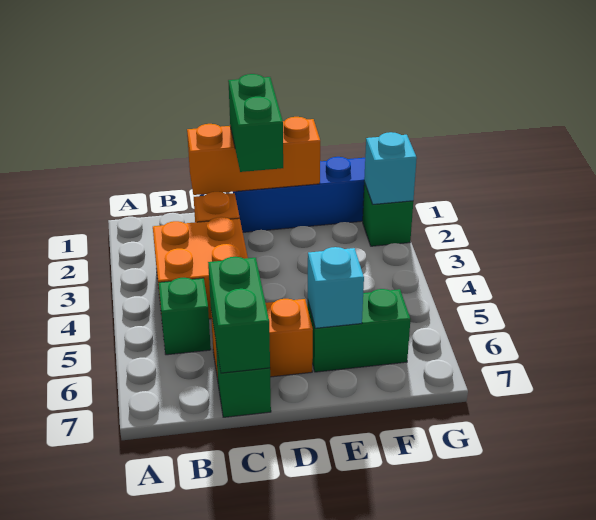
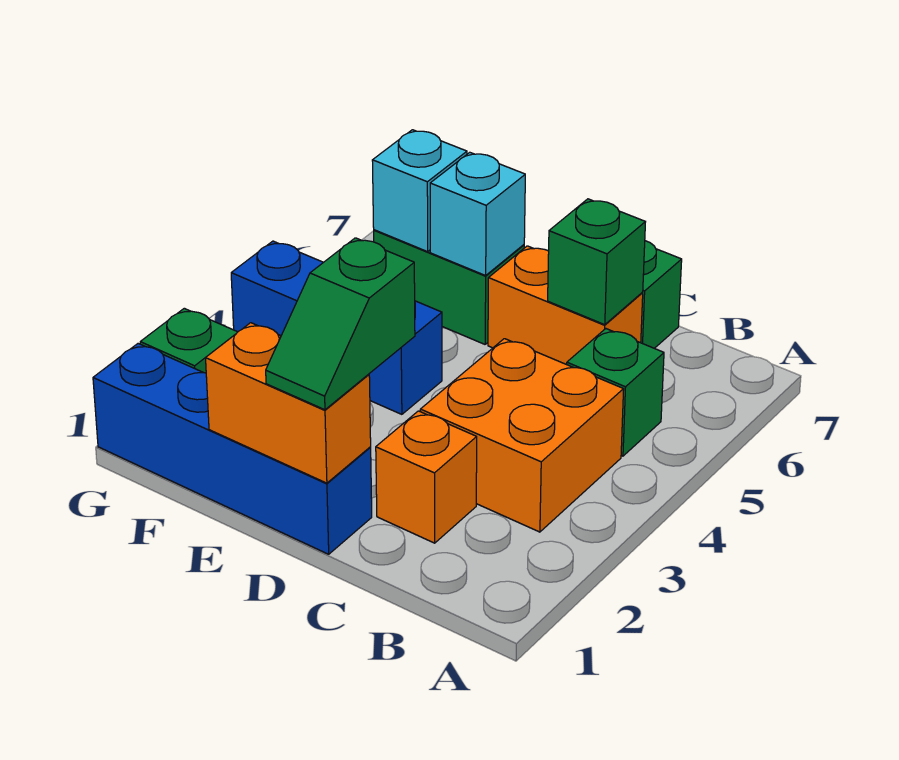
orange brick C1:E1 level 2 -> orange brick D1:E1 level 2
green brick C6:C7 level 2 -> green brick C6 level 2
green brick D1:D2 level 3 -> green slope D1:D2 level 3 top 2
none -> blue brick E4:G4 level 1
cyan brick G2 level 2 -> cyan brick F6 level 2

